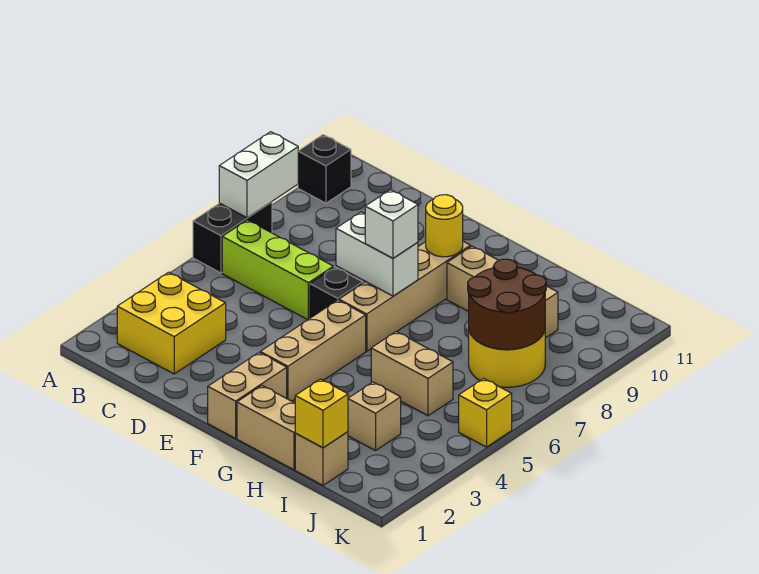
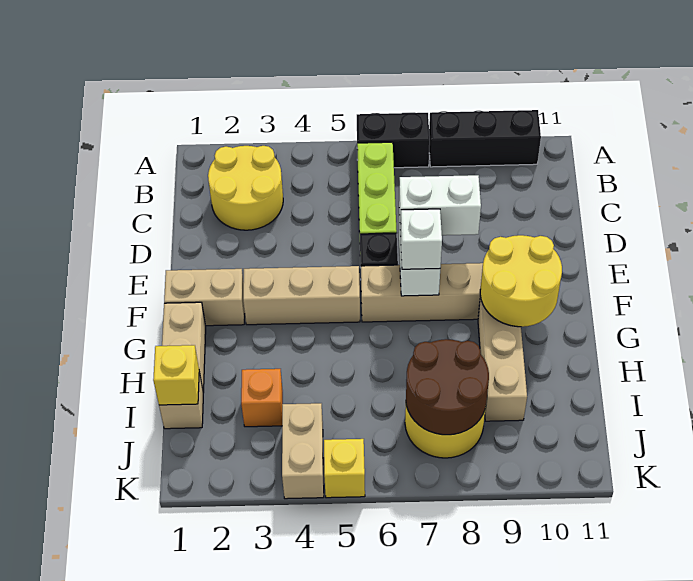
white brick A7:A8 level 2 -> white brick E7:E8 level 3
black brick A10 level 1 -> black brick A8:A10 level 1
yellow brick B2:C3 level 1 -> yellow round brick B2:C3 level 1
yellow round brick F9 level 2 -> yellow round brick F9:G10 level 2
tan brick H5:I5 level 1 -> tan brick J4:K4 level 1
tan brick I3 level 1 -> orange brick I3 level 1

